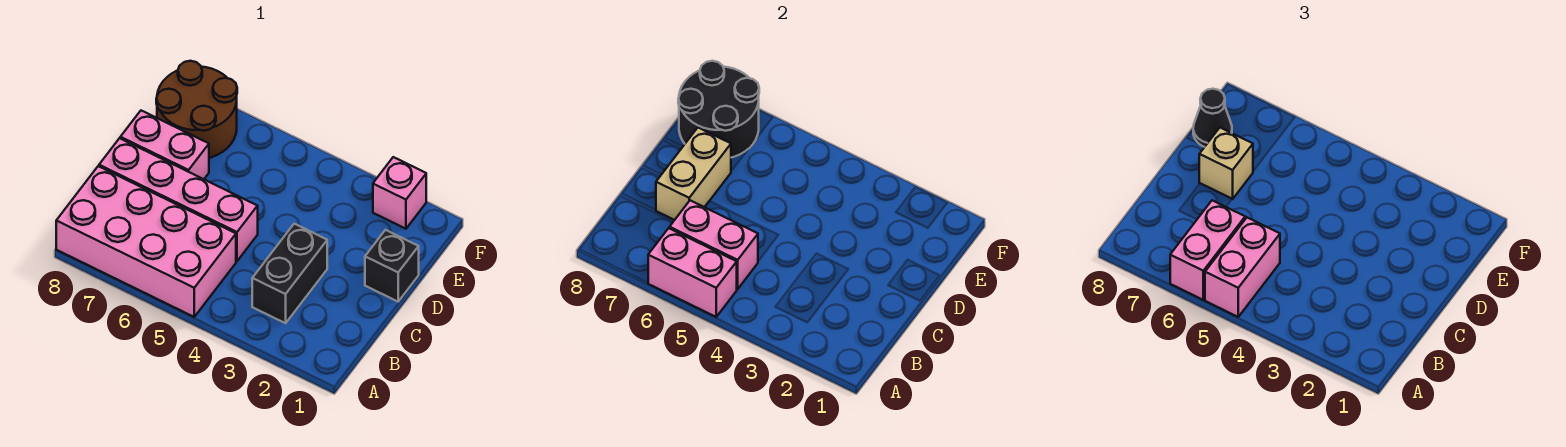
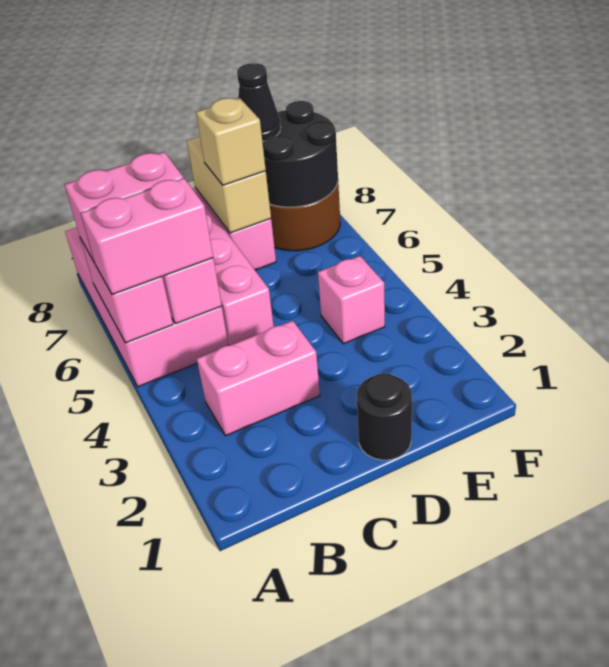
black brick B3:C3 level 1 -> pink brick B3:C3 level 1
tan brick C7:D7 level 2 -> tan brick D7:D8 level 2
black brick D1 level 1 -> black round brick D1 level 1
pink brick F2 level 1 -> pink brick E4 level 1

